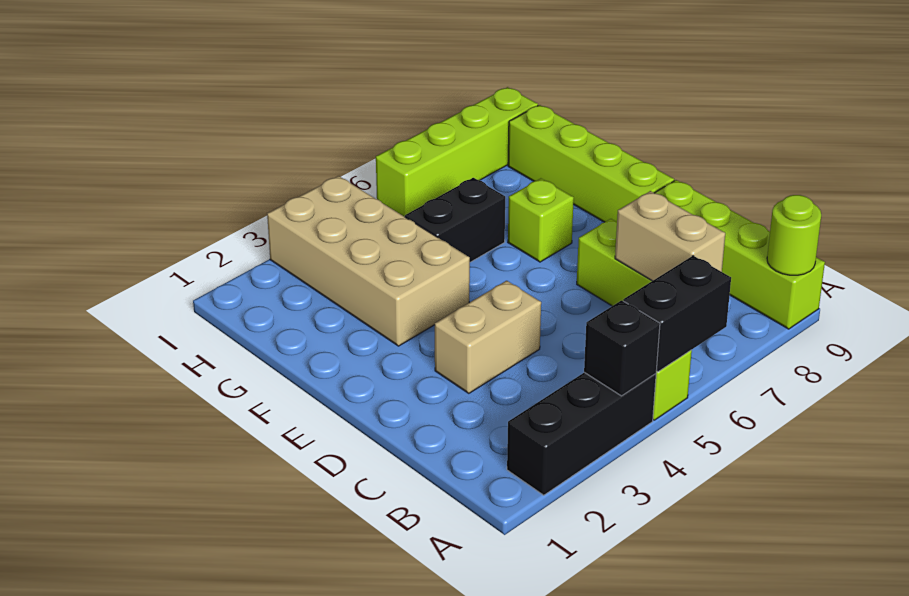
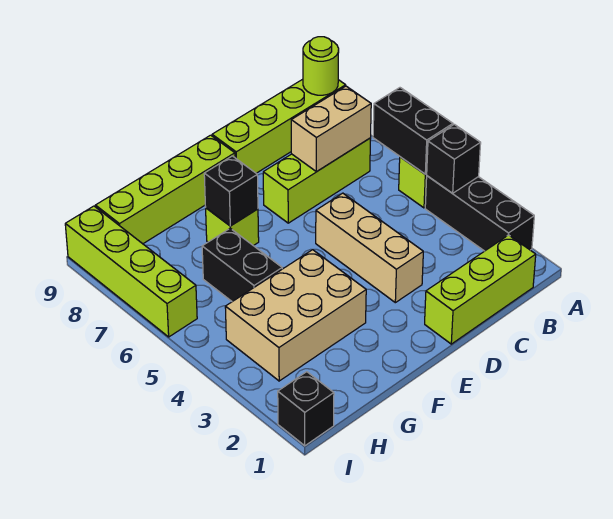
none -> lime brick B1:D1 level 1
tan brick D3:D4 level 1 -> tan brick D3:D5 level 1
tan brick F3:I4 level 1 -> tan brick F3:H4 level 1
none -> black brick F7 level 2
none -> black brick I1 level 1

